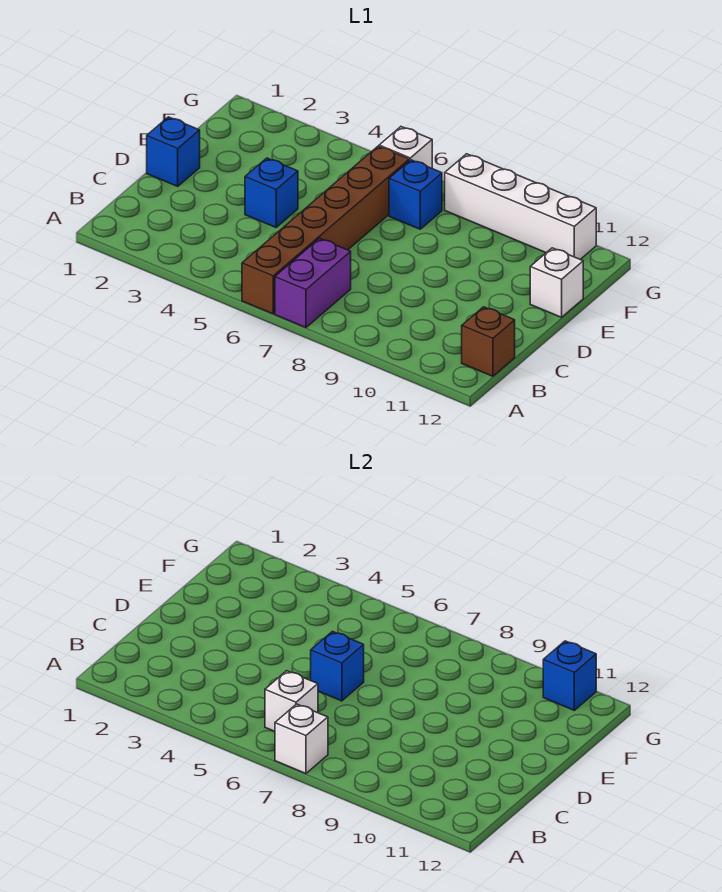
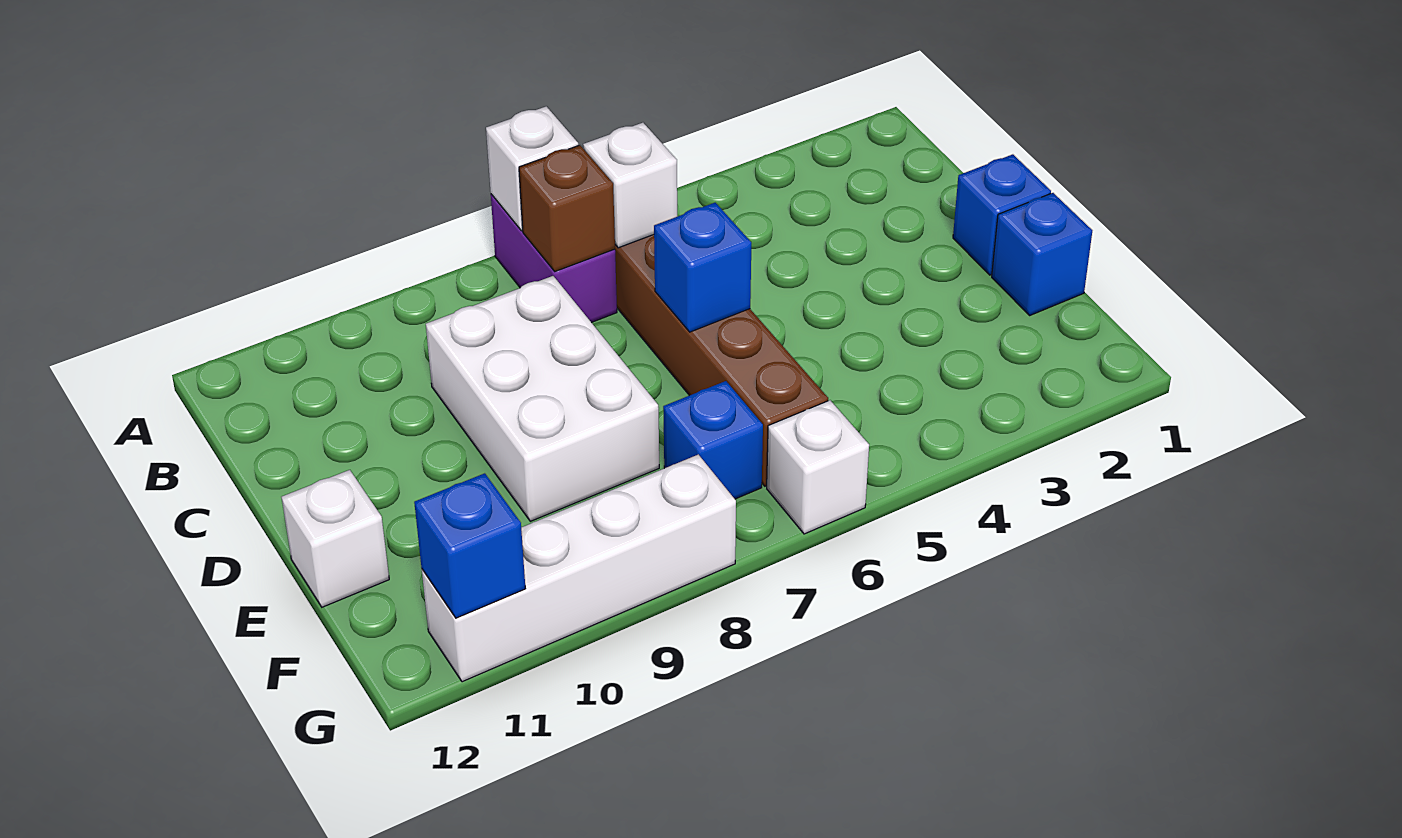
brown brick B12 level 1 -> brown brick B7 level 2
none -> white brick C8:E9 level 1
blue brick D4 level 1 -> blue brick E1 level 1

